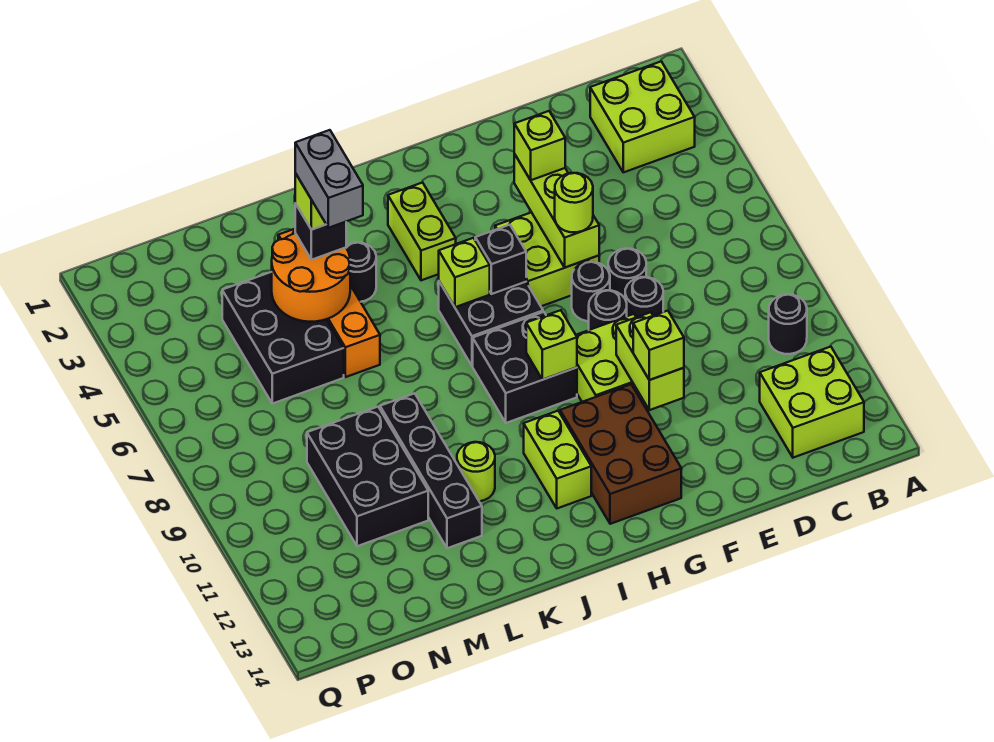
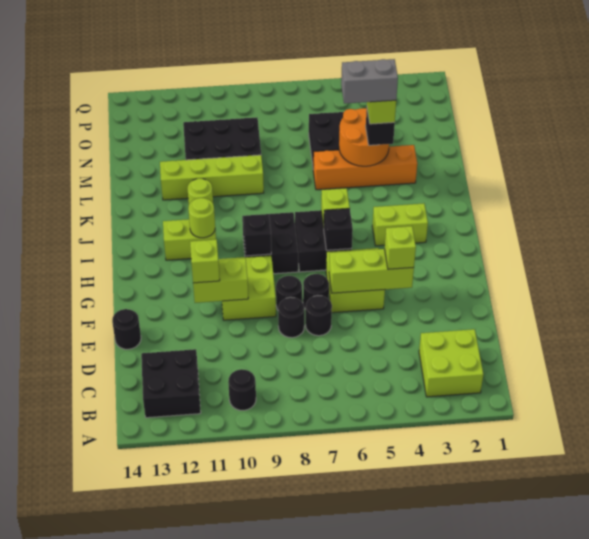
lime brick B12:C13 level 1 -> black brick B12:C13 level 1
lime round brick F6 level 3 -> lime round brick I11 level 2
brown brick G11:H13 level 1 -> none
lime brick H9 level 2 -> black brick H9 level 2
black round brick K4 level 1 -> black round brick E14 level 1
black brick L9:L12 level 1 -> lime brick L9:L12 level 1

